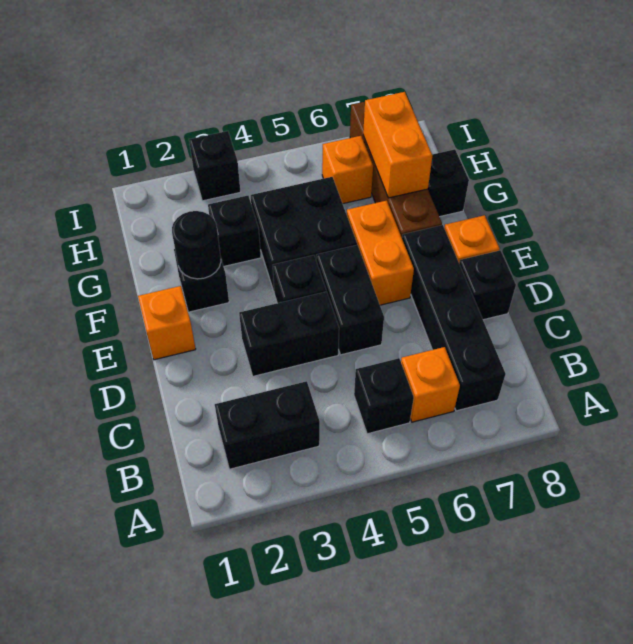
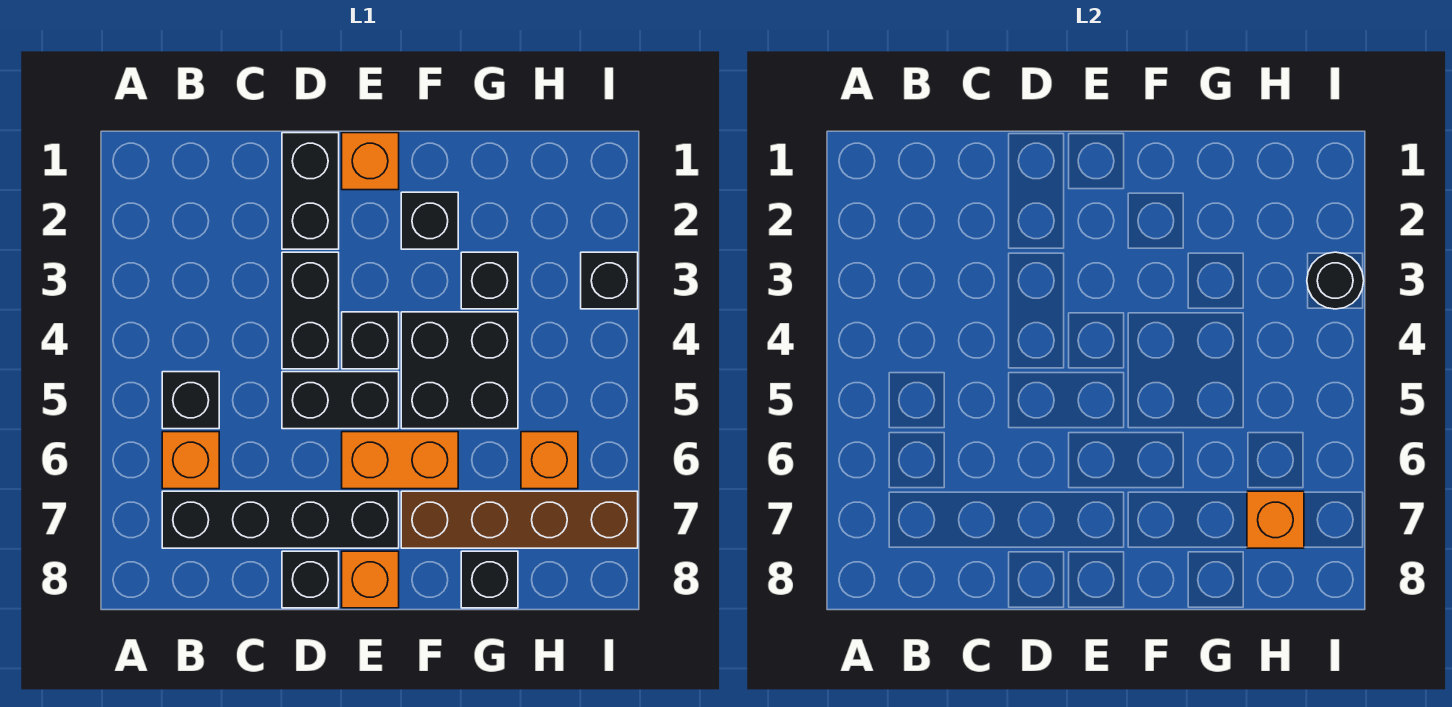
black brick B2:B3 level 1 -> black brick D1:D2 level 1
black round brick F2 level 2 -> black round brick I3 level 2
orange brick G7:H7 level 2 -> orange brick H7 level 2

